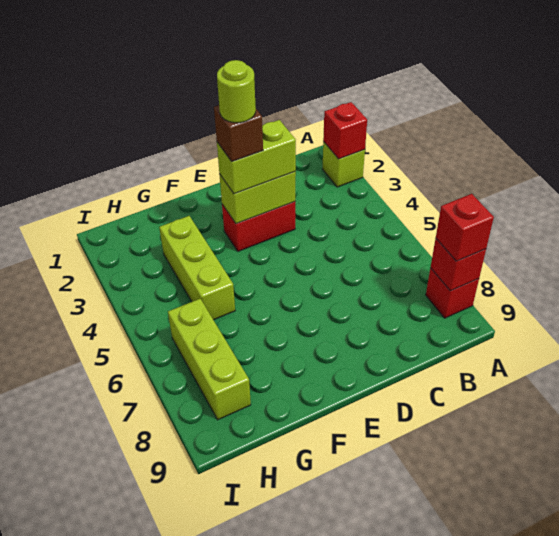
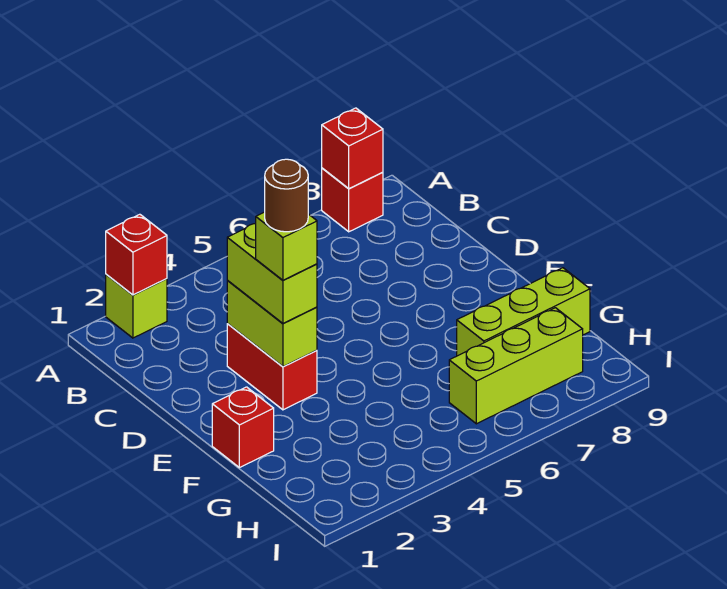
red brick A8 level 3 -> red brick F1 level 1
brown brick E3 level 4 -> lime brick E3 level 4
lime round brick E3 level 5 -> brown round brick E3 level 5
lime brick G3:G5 level 1 -> lime brick G7:G9 level 1

